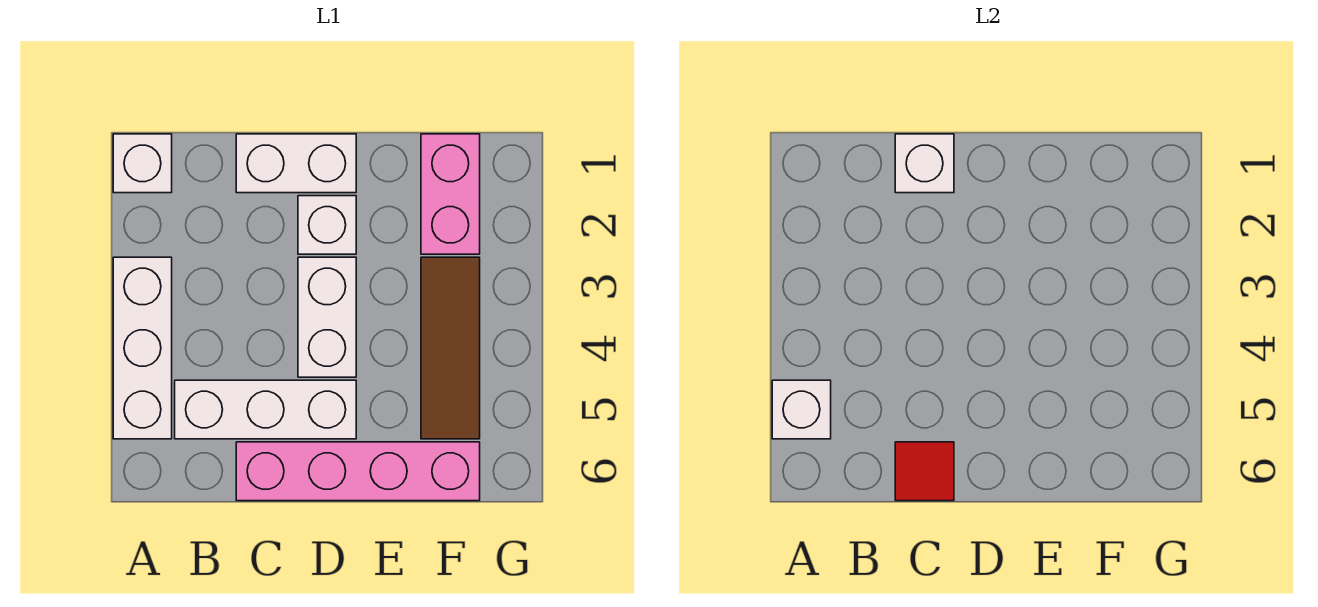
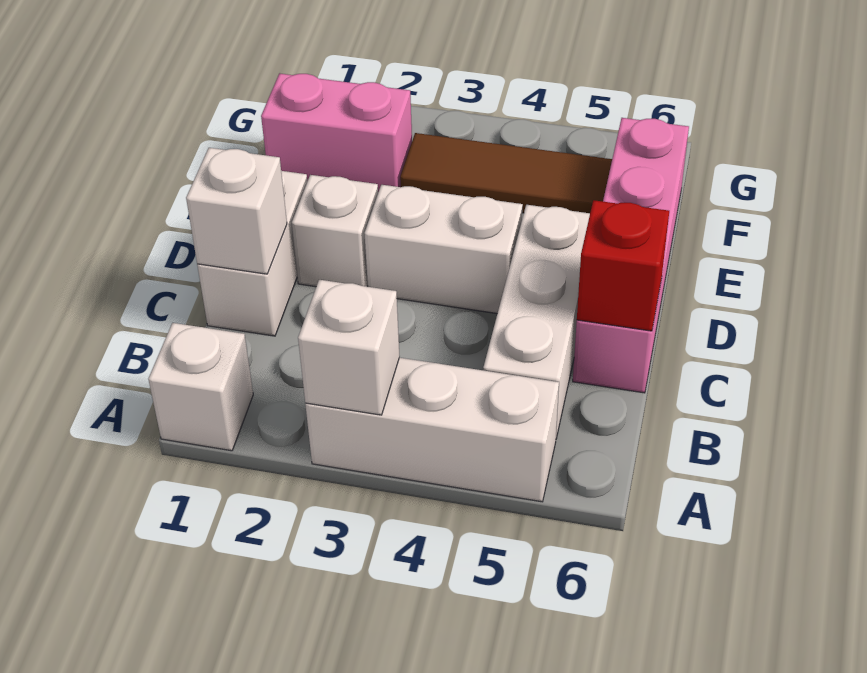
white brick A5 level 2 -> white brick A3 level 2
red tile C6 level 2 -> red brick C6 level 2

